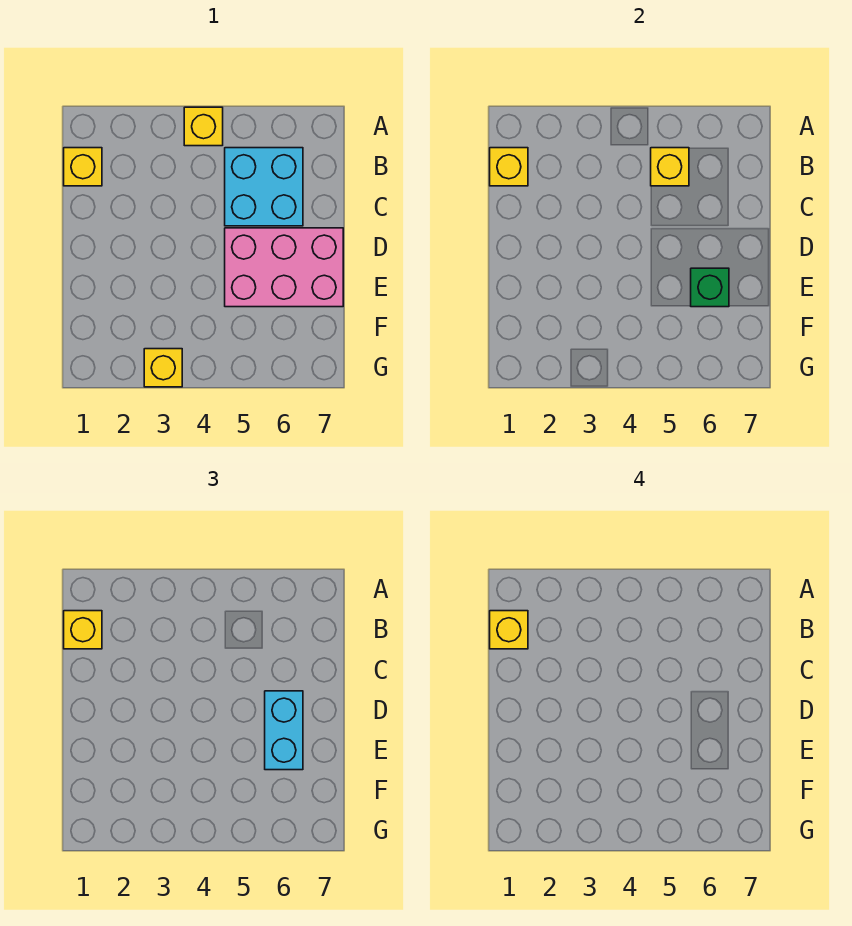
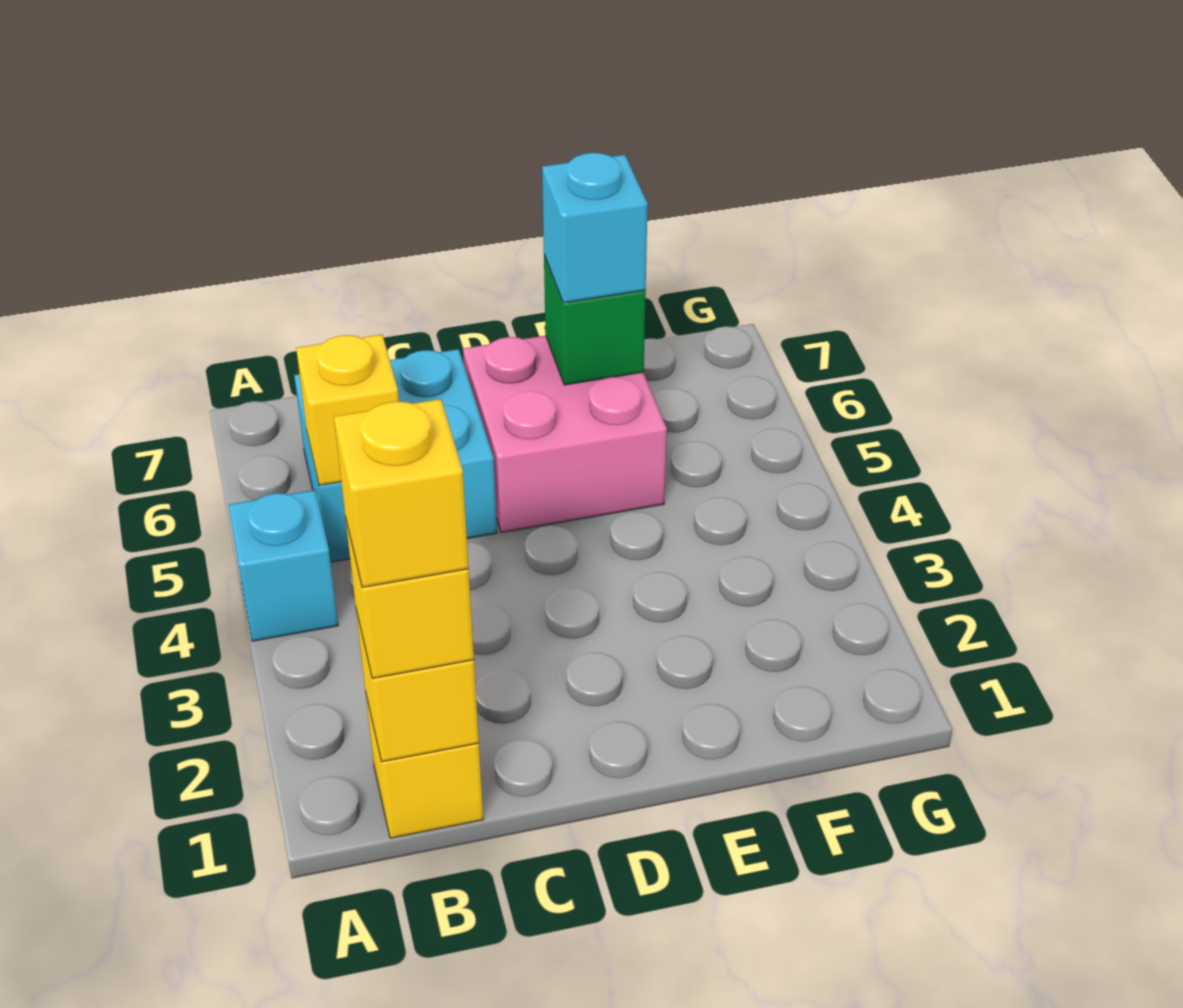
yellow brick A4 level 1 -> cyan brick A4 level 1
pink brick D5:E7 level 1 -> pink brick D5:E6 level 1
cyan brick D6:E6 level 3 -> cyan brick E6 level 3
yellow brick G3 level 1 -> none

